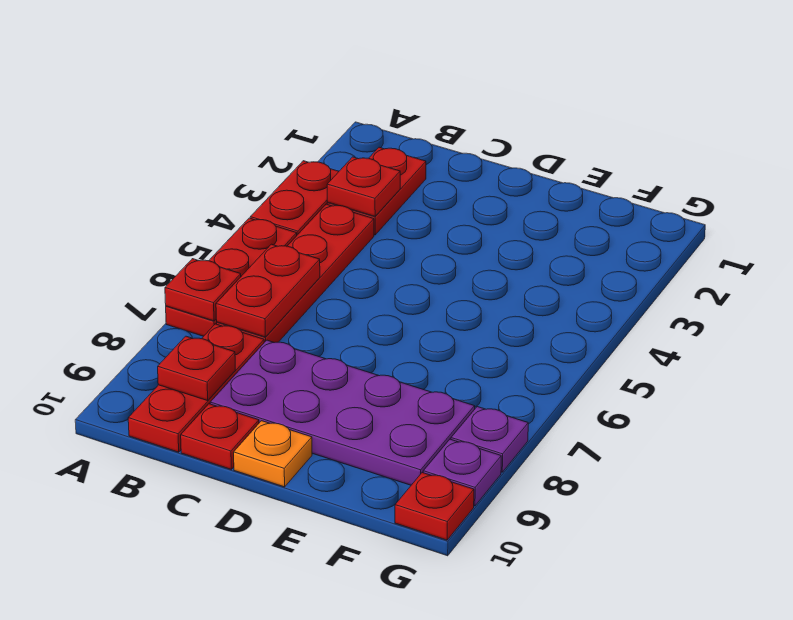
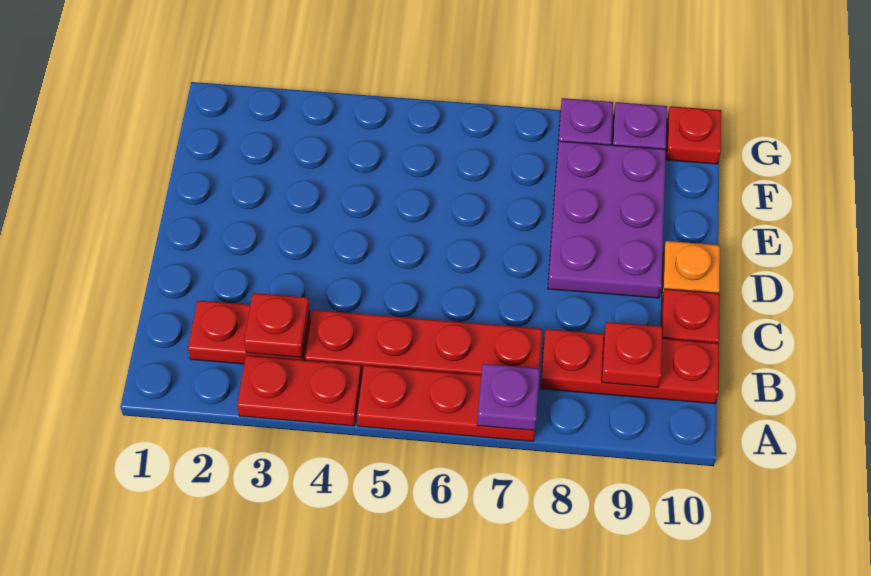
red plate A7 level 2 -> purple plate A7 level 2
red plate B6:B7 level 2 -> none
purple plate C8:F9 level 1 -> purple plate D8:F9 level 1

